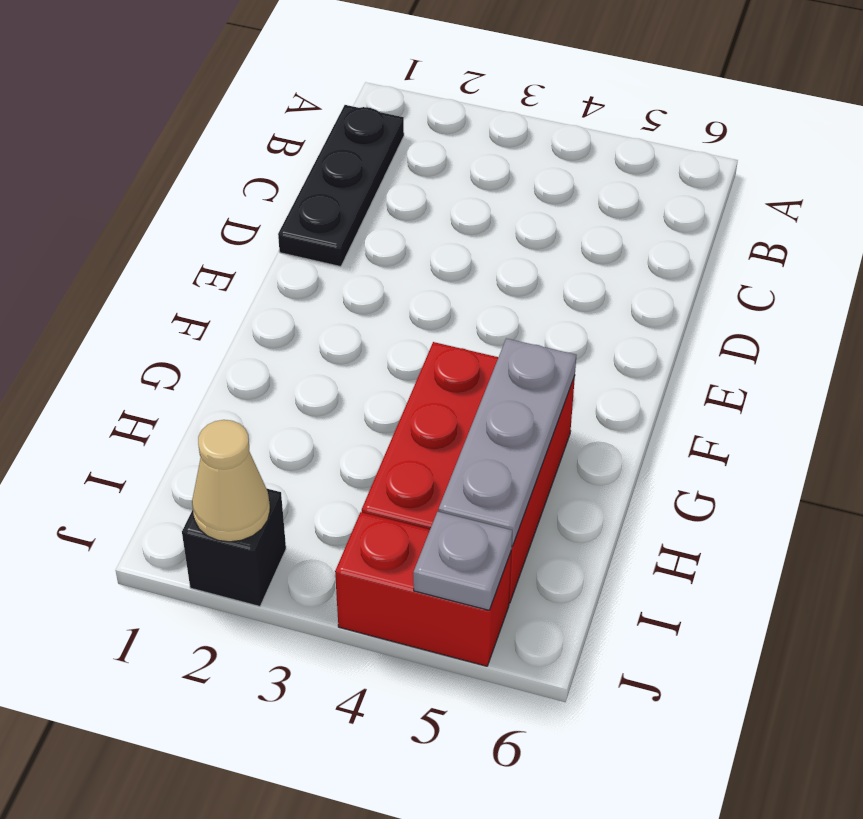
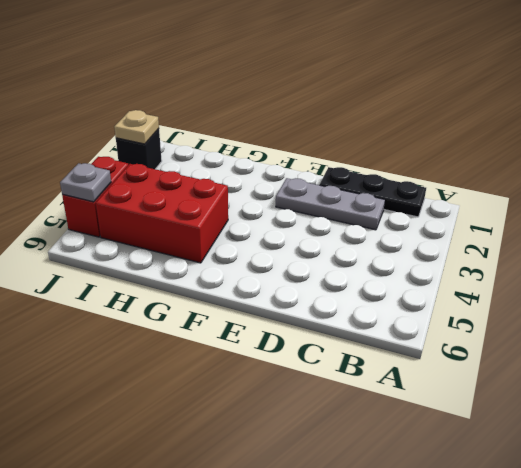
grey plate G5:I5 level 2 -> grey plate C2:E2 level 1
tan cone J2 level 2 -> tan plate J2 level 2

